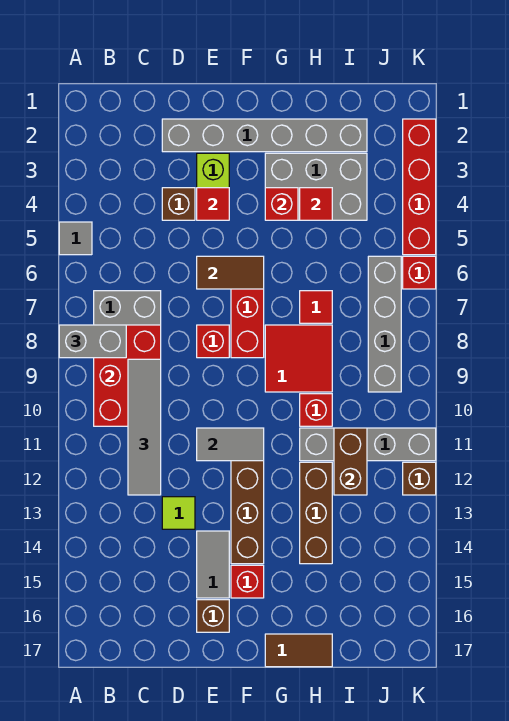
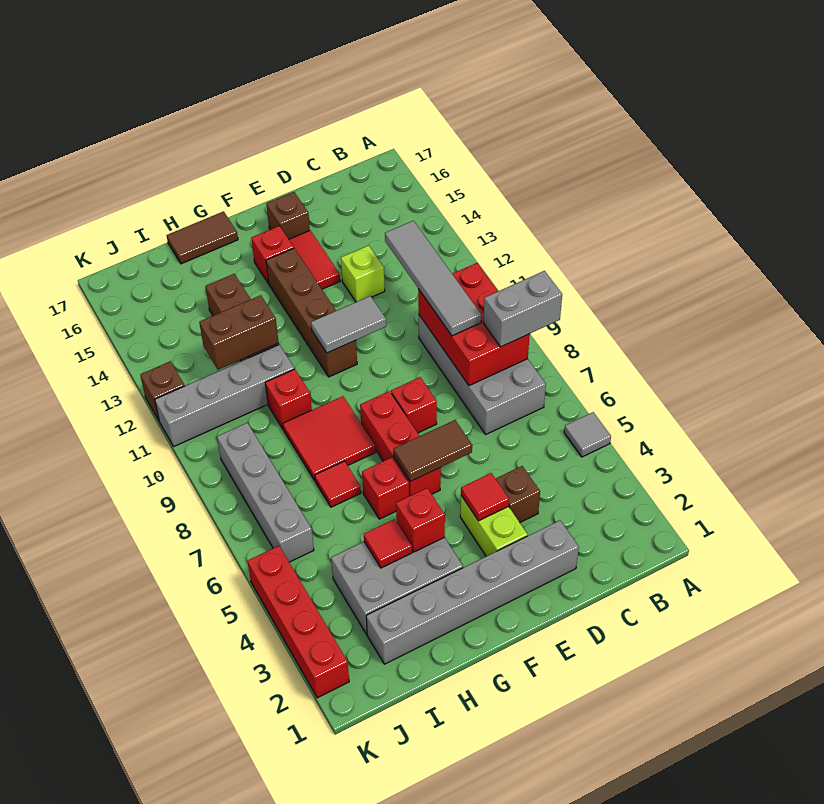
lime tile D13 level 1 -> lime brick D13 level 1
grey tile E14:E15 level 1 -> red tile E14:E15 level 1
brown brick I11:I12 level 2 -> brown brick H12:I12 level 2
red brick K6 level 1 -> red brick G6 level 1

